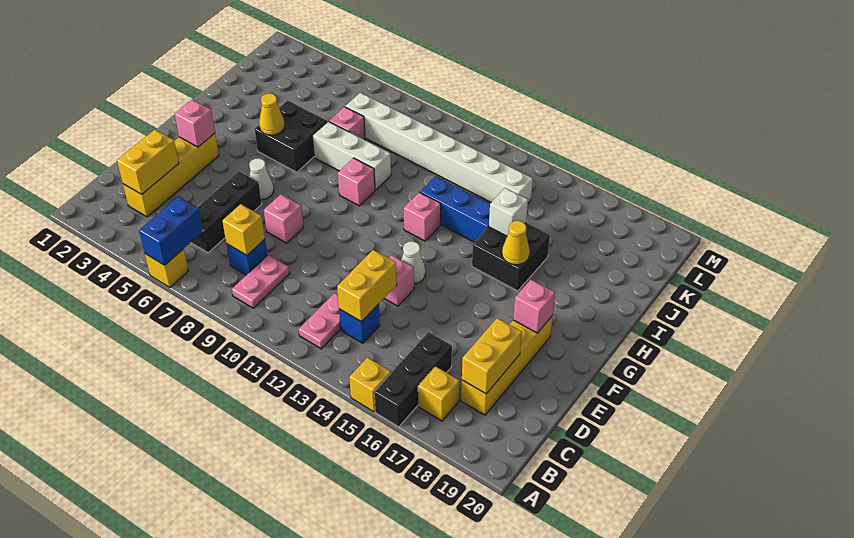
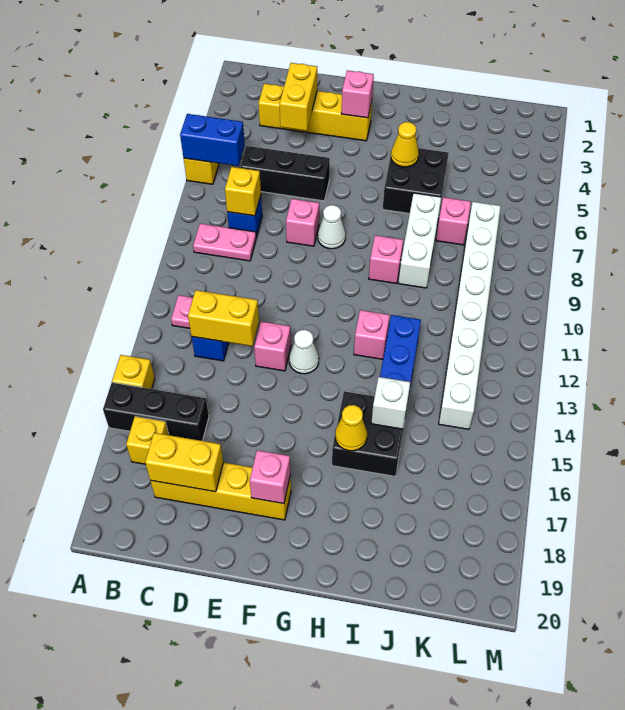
yellow brick C3:D3 level 2 -> yellow brick D3:D4 level 2
white cone F6 level 1 -> white cone F8 level 1

